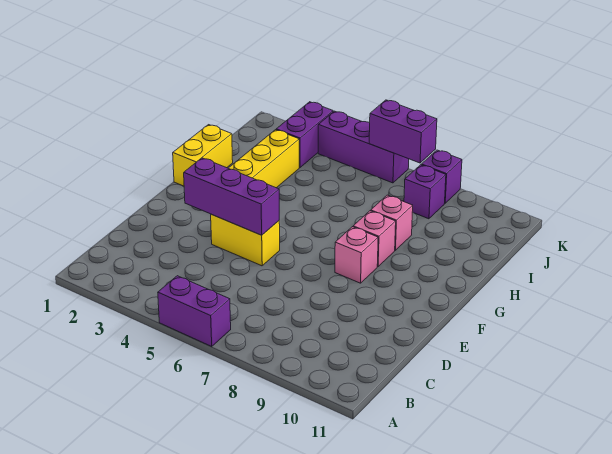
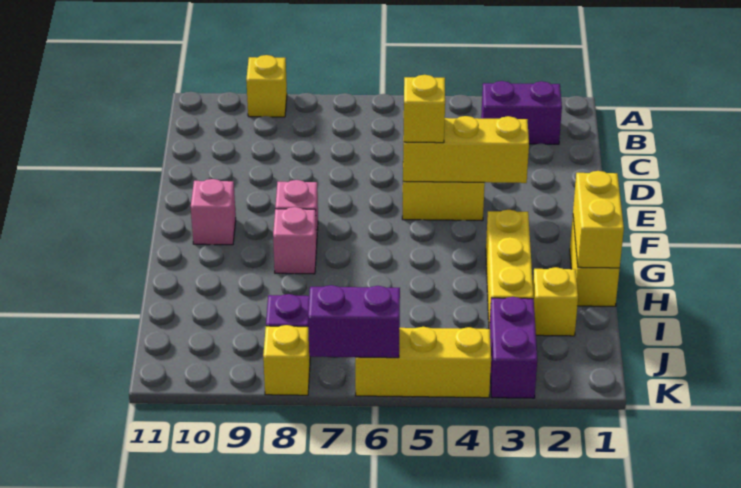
purple brick A5:A6 level 1 -> purple brick B2:B3 level 1
none -> yellow brick A9 level 1
purple brick E3:E5 level 2 -> yellow brick E3:E5 level 2
none -> yellow brick E5 level 3
none -> yellow brick G1:H1 level 2
pink brick H8 level 1 -> pink brick F10 level 1
none -> yellow brick I2 level 1
purple brick K4:K6 level 1 -> yellow brick K4:K6 level 1
purple brick K8 level 1 -> yellow brick K8 level 1

